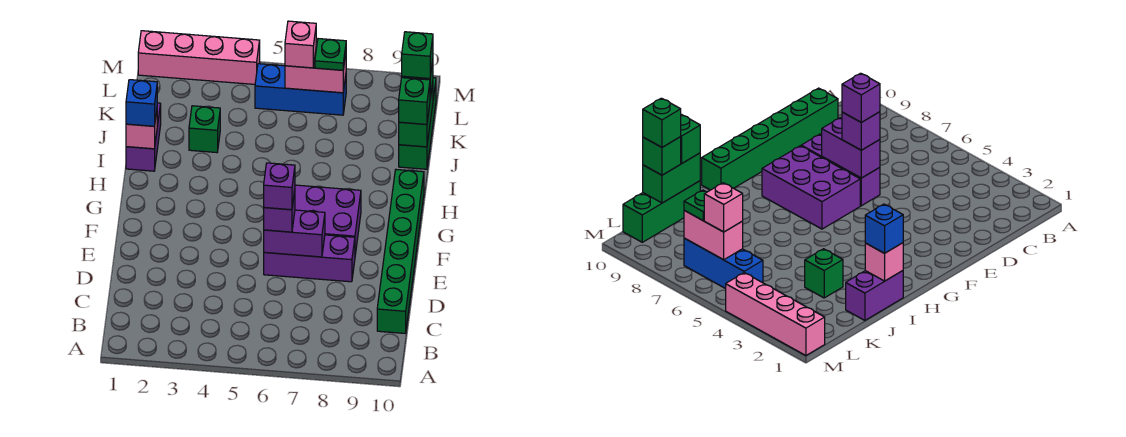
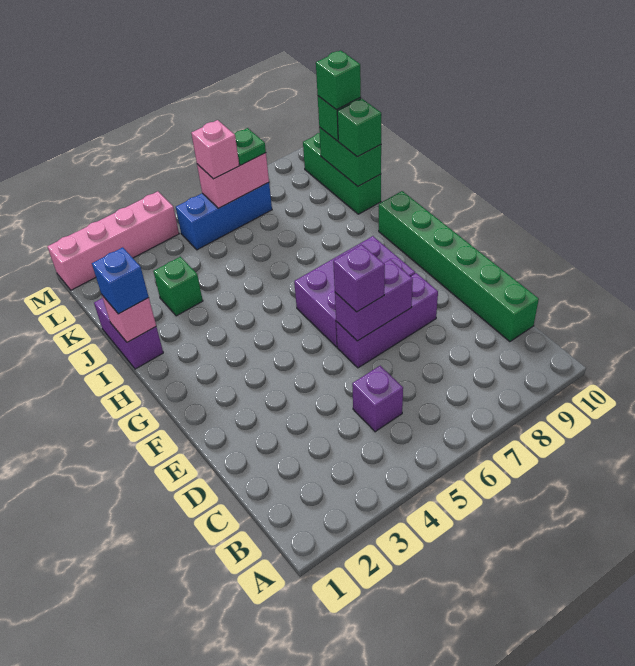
purple brick E6 level 4 -> purple brick C5 level 1

